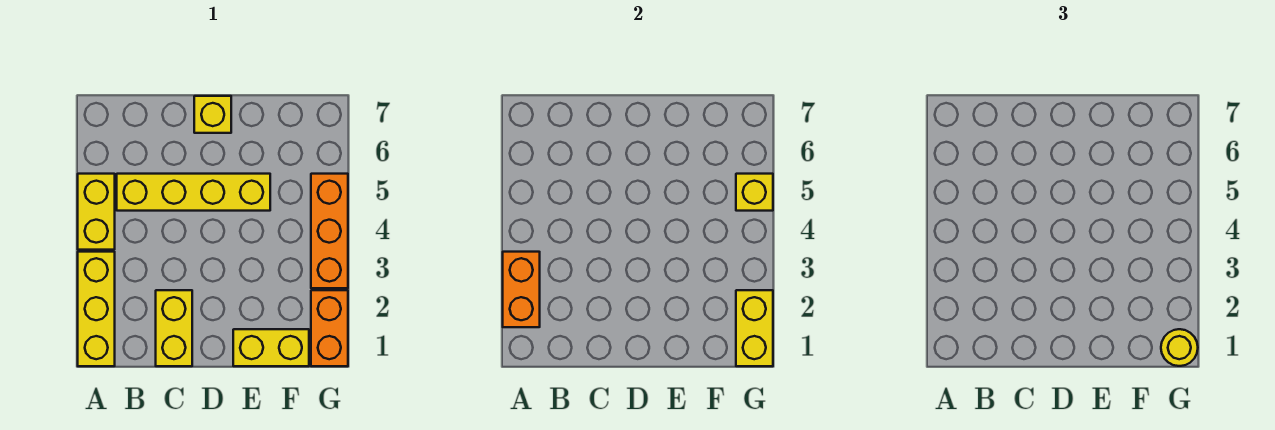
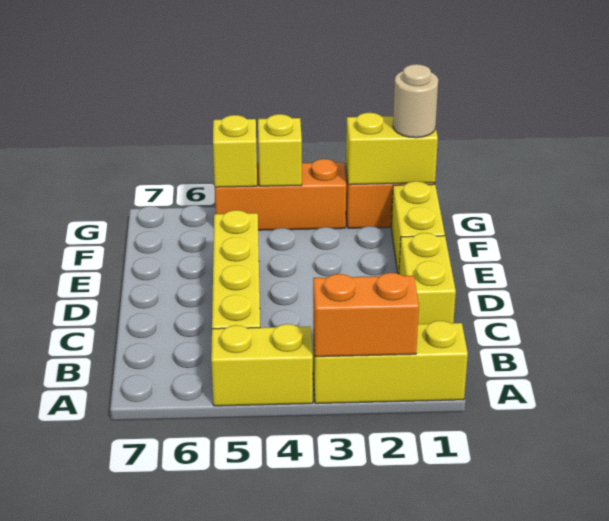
yellow brick C1:C2 level 1 -> yellow brick C1:D1 level 1
yellow brick D7 level 1 -> yellow brick G4 level 2
yellow round brick G1 level 3 -> tan round brick G1 level 3

